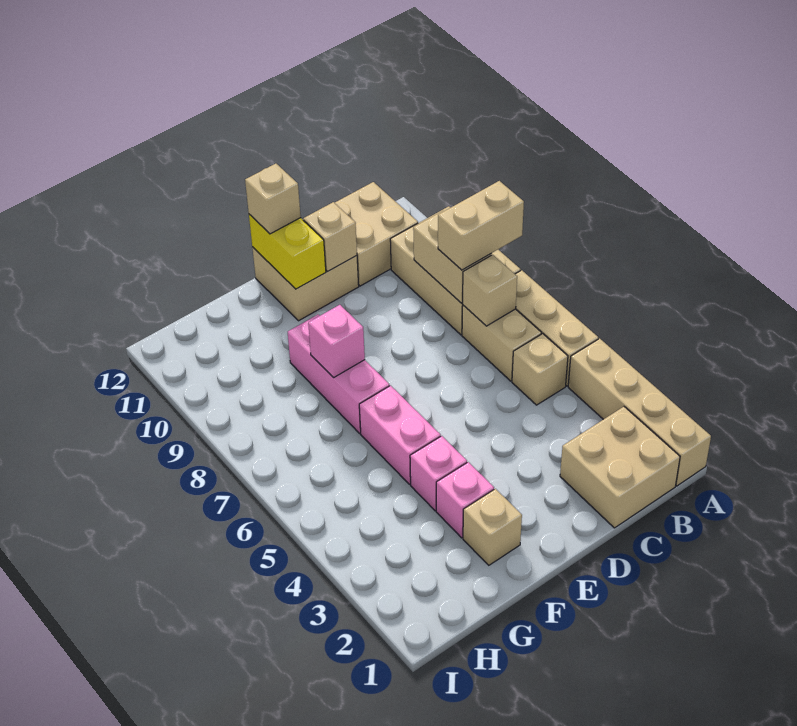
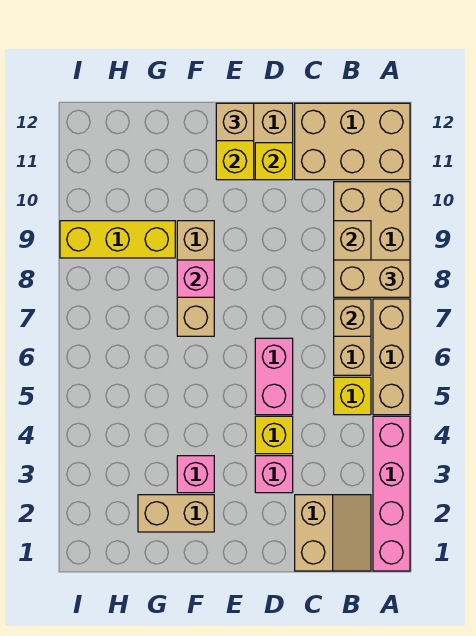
tan brick A1:A4 level 1 -> pink brick A1:A4 level 1
tan brick B1:C2 level 1 -> tan slope B1:C2 level 1 top C
tan brick B5 level 1 -> yellow brick B5 level 1
tan brick B11:C12 level 1 -> tan brick A11:C12 level 1
none -> yellow brick D4 level 1
tan brick D11 level 2 -> yellow brick D11 level 2
tan brick F2 level 1 -> tan brick F2:G2 level 1
pink brick F4 level 1 -> pink brick D3 level 1
pink brick F5:F6 level 1 -> pink brick D5:D6 level 1
pink brick F7:F9 level 1 -> tan brick F7:F9 level 1
none -> yellow brick G9:I9 level 1

